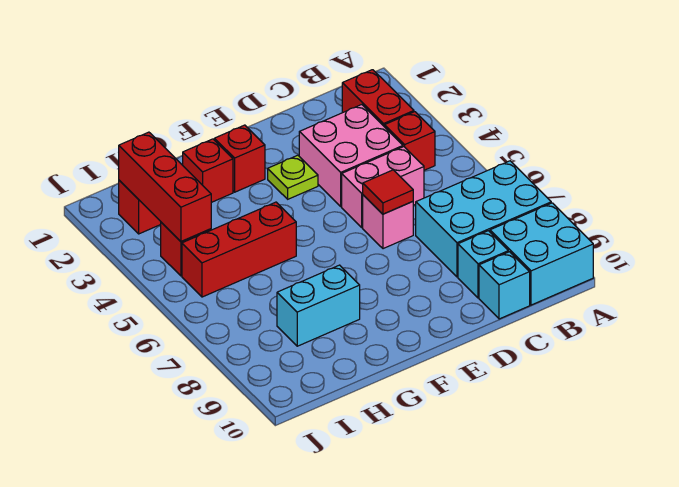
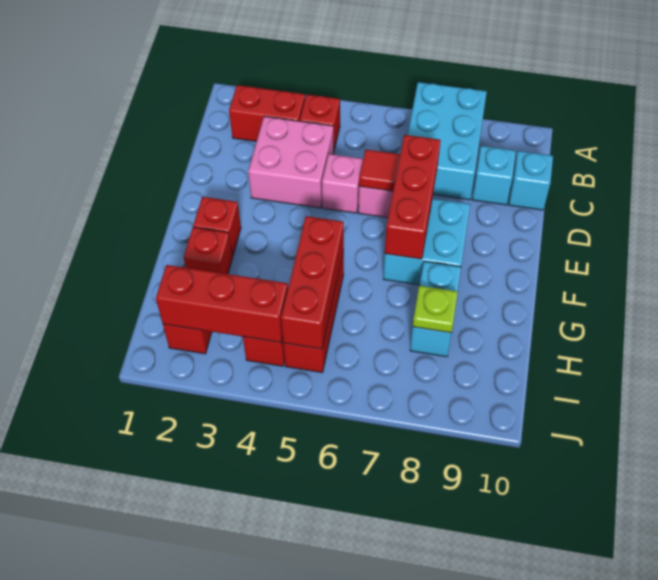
cyan brick A9:B10 level 1 -> cyan brick E7:F8 level 1
pink brick C5:D5 level 1 -> pink brick D5 level 1
none -> red brick D7:F7 level 2
lime plate E3 level 1 -> lime plate H8 level 2
none -> red brick G5:I5 level 2

